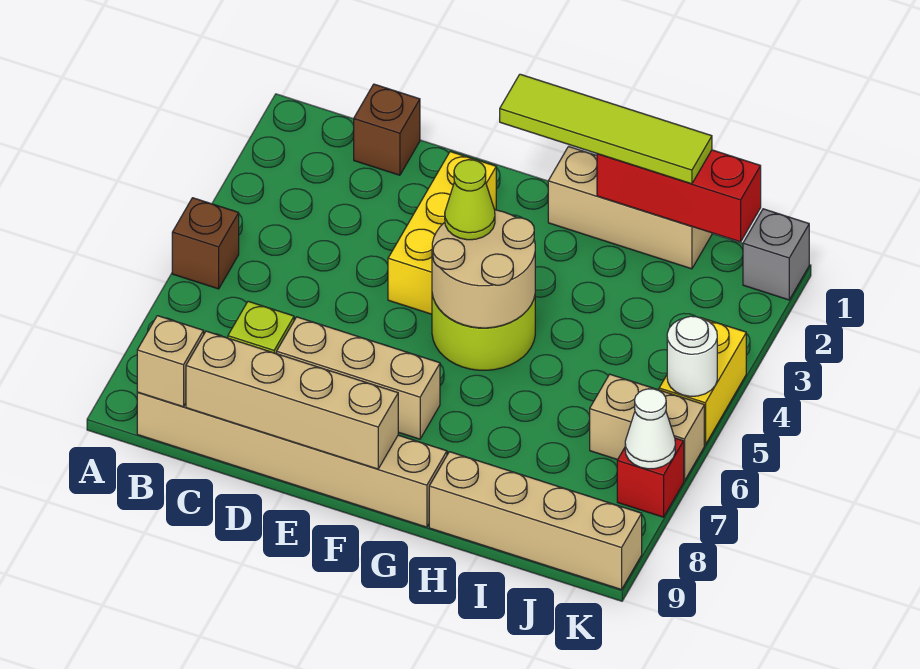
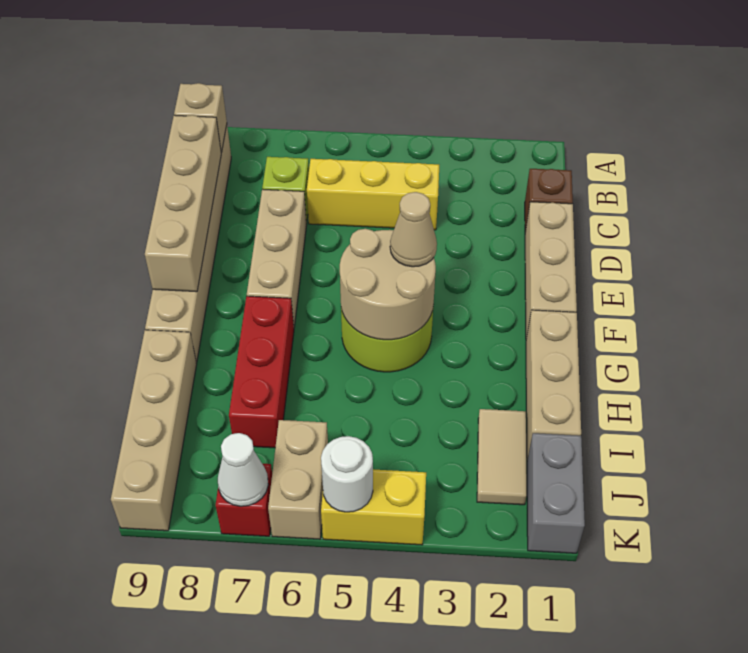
brown brick A5 level 1 -> none
none -> tan brick D1:F1 level 1
yellow brick E2:E4 level 1 -> yellow brick C4:C6 level 1
lime tile F1:I1 level 3 -> none
lime cone F4 level 3 -> tan cone F4 level 3
red brick H1:J1 level 2 -> red brick G7:I7 level 1
none -> tan tile I2:J2 level 1
grey brick K1 level 1 -> grey brick J1:K1 level 1

